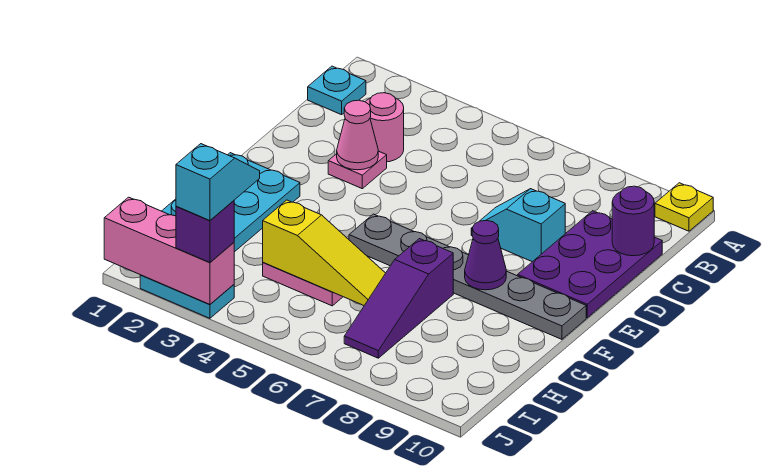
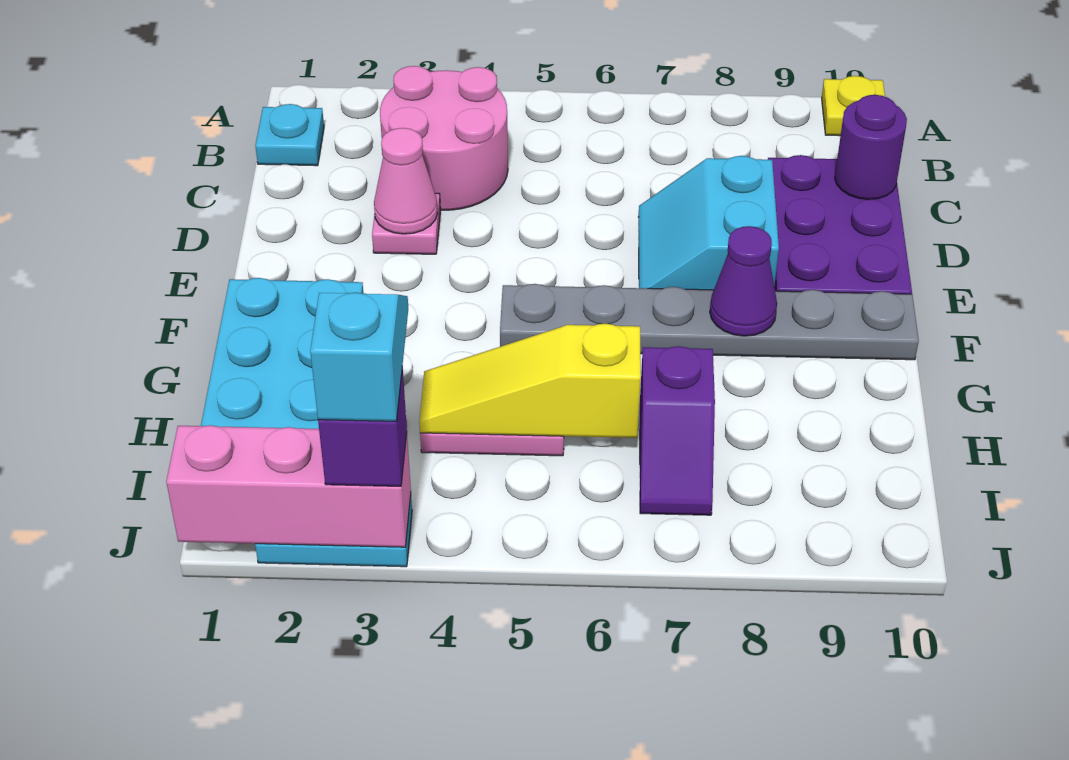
pink round brick C3 level 1 -> pink round brick B3:C4 level 1
cyan slope D7:D8 level 1 top 8 -> cyan slope D7:E8 level 1 top 8
purple slope G7:I7 level 1 top G -> purple slope H7:I7 level 1 top H
yellow slope H4:H6 level 2 top 4 -> yellow slope H4:H6 level 2 top 6

